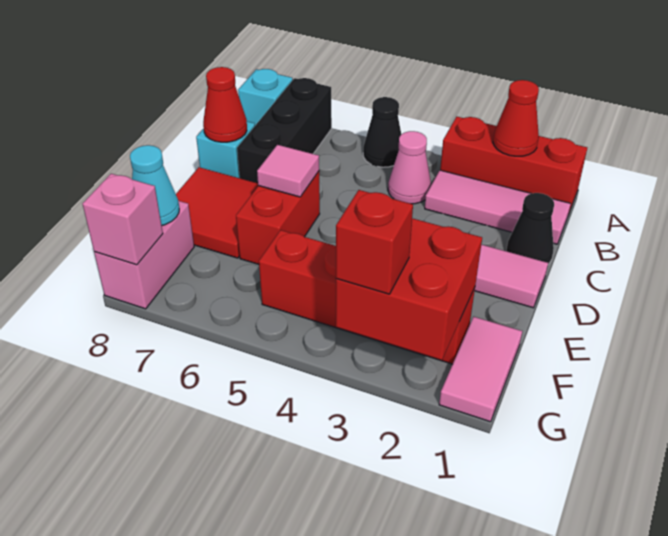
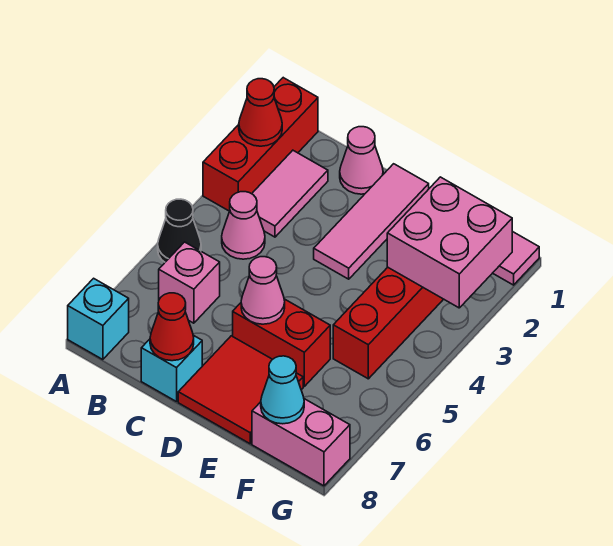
black brick A7:C7 level 1 -> none
pink tile B1:B3 level 1 -> pink tile B2:B3 level 1
black cone C1 level 1 -> pink cone C1 level 1
pink tile D6 level 2 -> pink cone D6 level 2
red brick F2:G3 level 2 -> pink brick F2:G3 level 2
red brick G3 level 3 -> none
pink brick G8 level 2 -> pink brick B6 level 1

